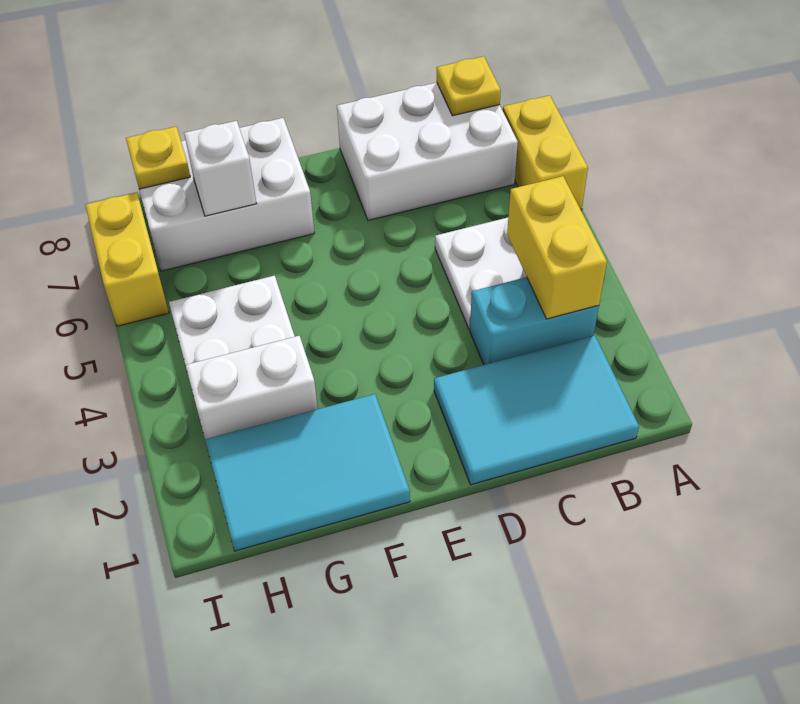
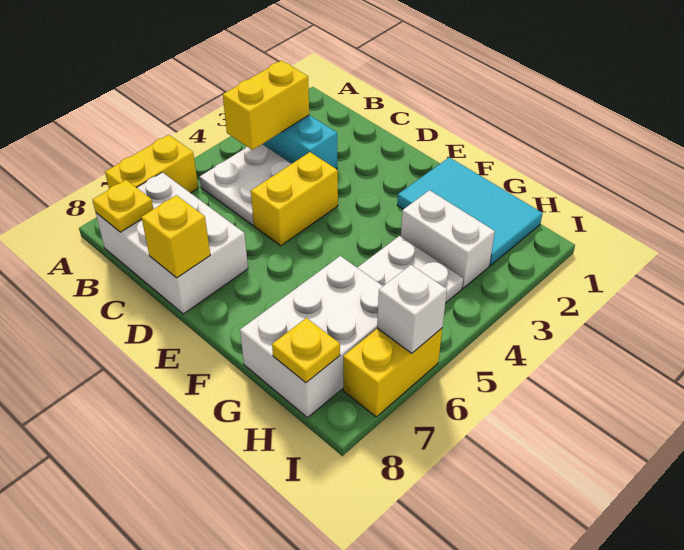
cyan tile B1:D2 level 1 -> none
none -> yellow brick D4:D5 level 1
none -> yellow brick D8 level 2
white brick F7:H8 level 1 -> white brick G6:H8 level 1
white brick G7 level 2 -> white brick I6 level 2

